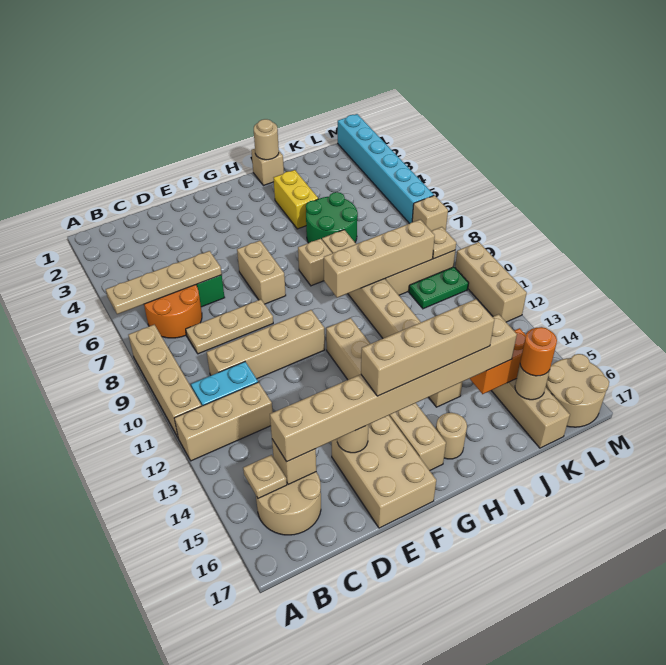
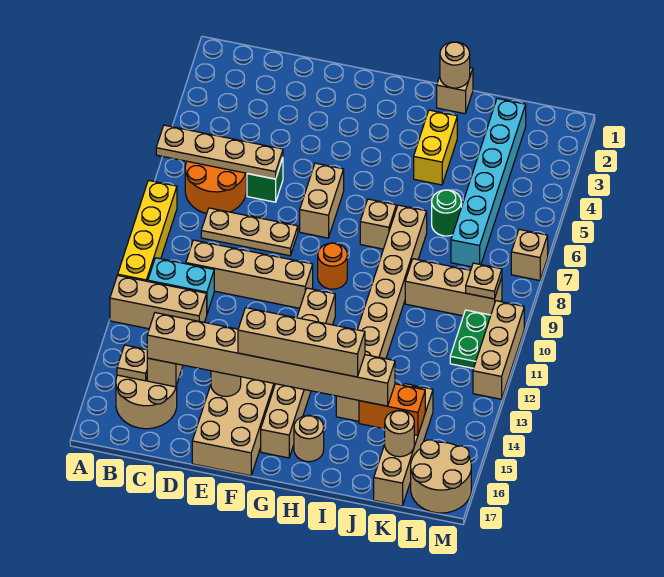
tan brick A8:A11 level 1 -> yellow brick A8:A11 level 1
tan brick H9:K9 level 2 -> none
green round brick I5:J6 level 1 -> green round brick J6 level 1
green plate K10:L10 level 1 -> green plate L10:L11 level 1
orange round brick K16 level 3 -> orange round brick G9 level 1
cyan brick M1:M6 level 1 -> cyan brick K2:K7 level 1

